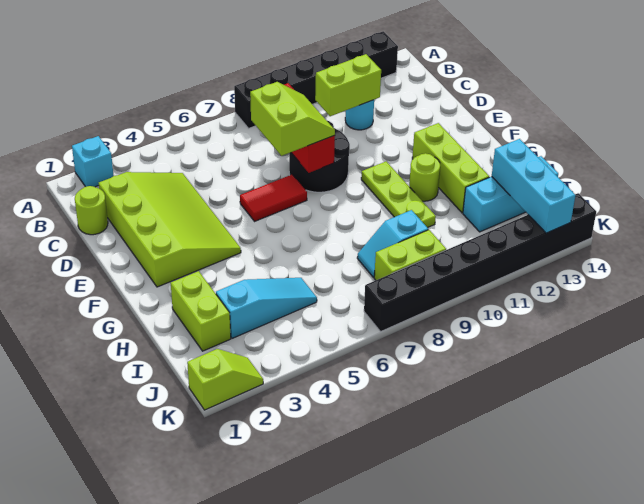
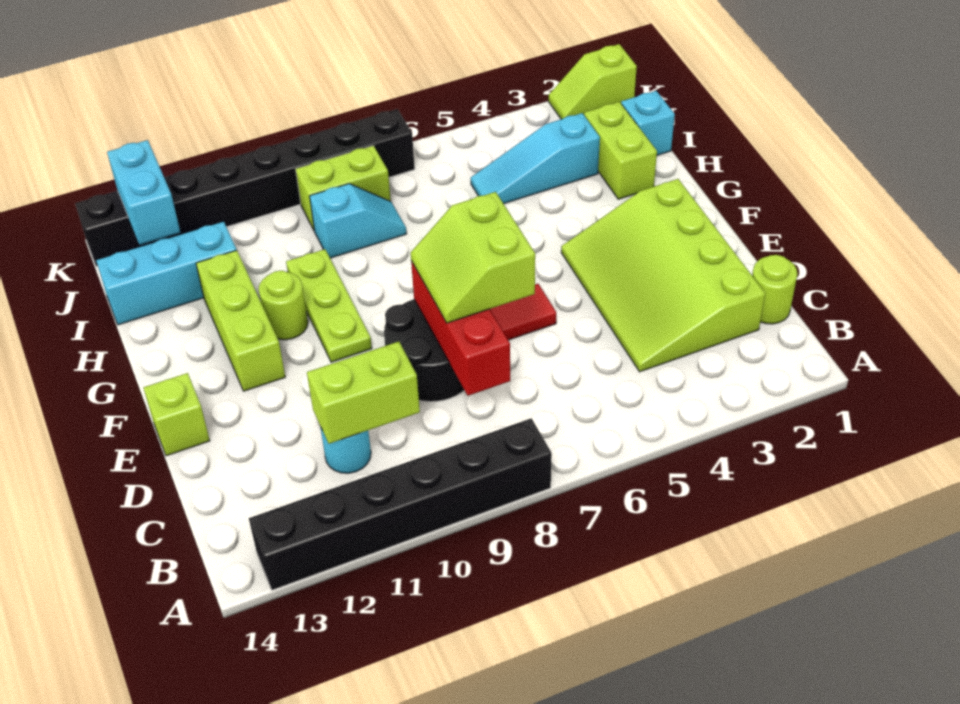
cyan brick A2 level 1 -> cyan brick I1 level 1
none -> lime brick E14 level 1
cyan brick I13:K13 level 2 -> cyan brick J13:K13 level 2

